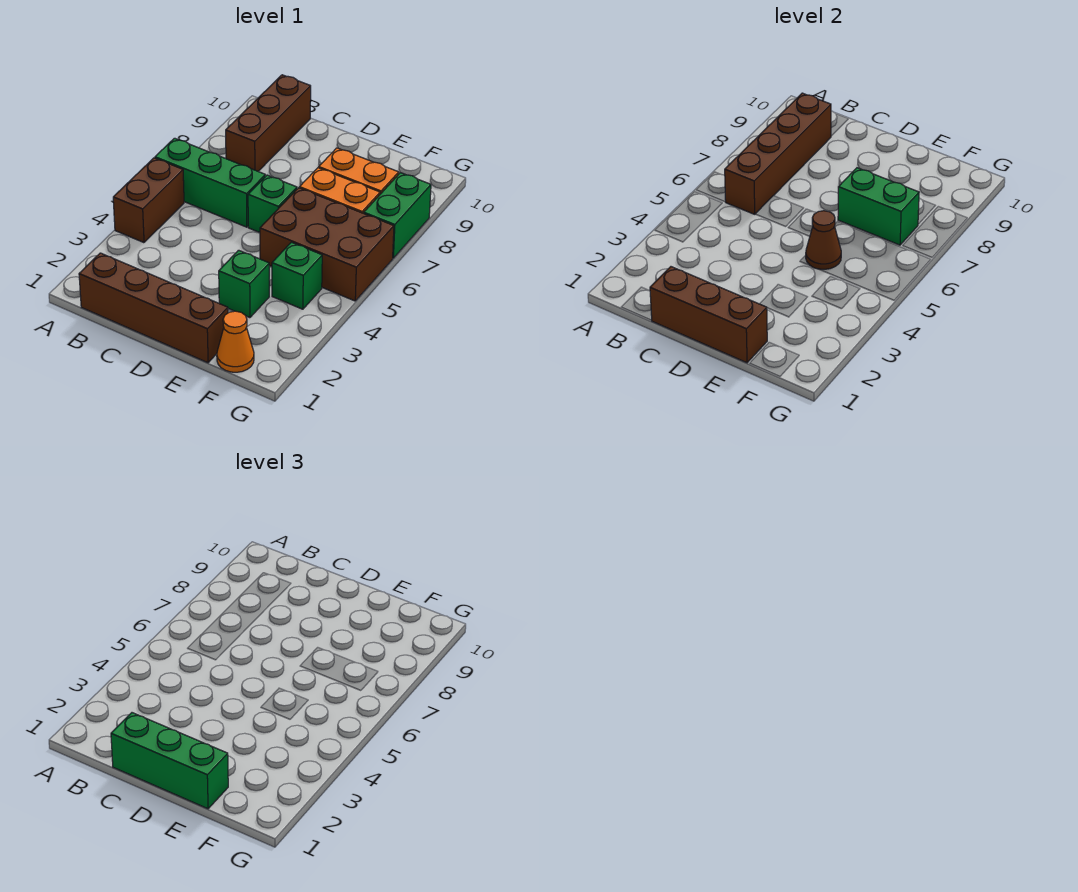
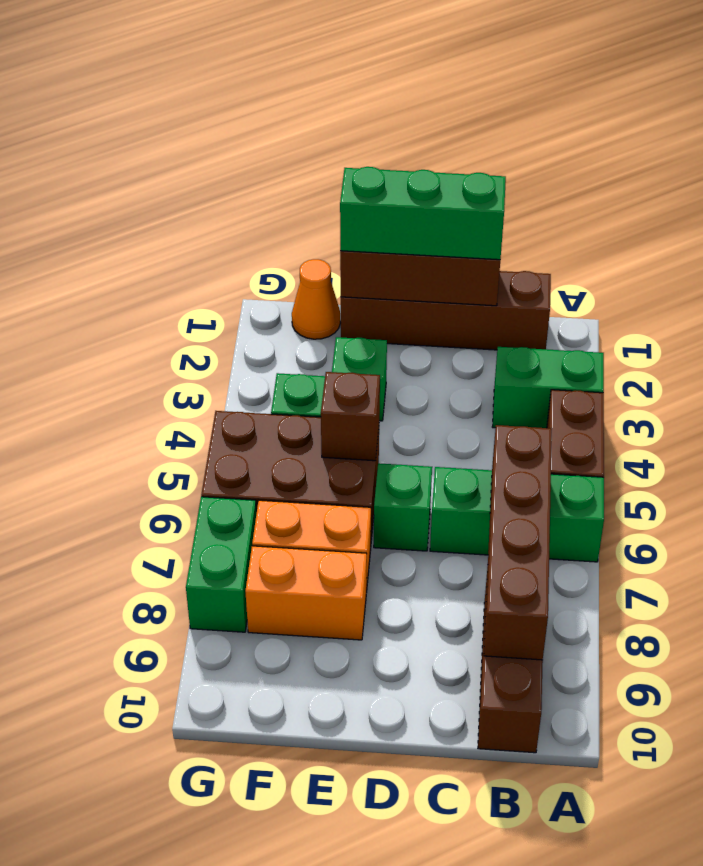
brown cone E5 level 2 -> brown brick E5 level 2
green brick E7:F7 level 2 -> green brick A3:B3 level 1

